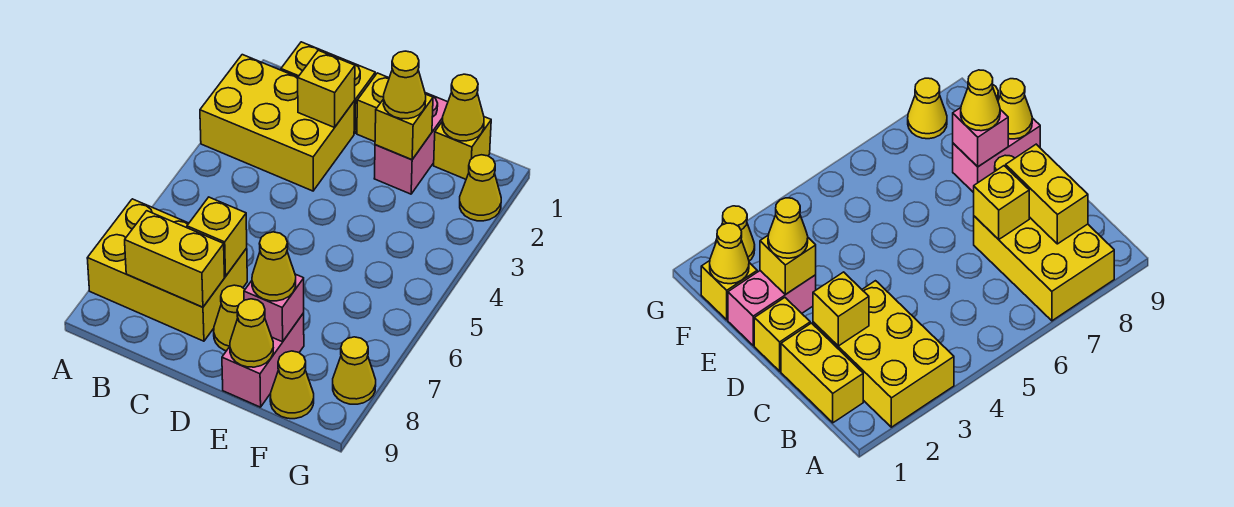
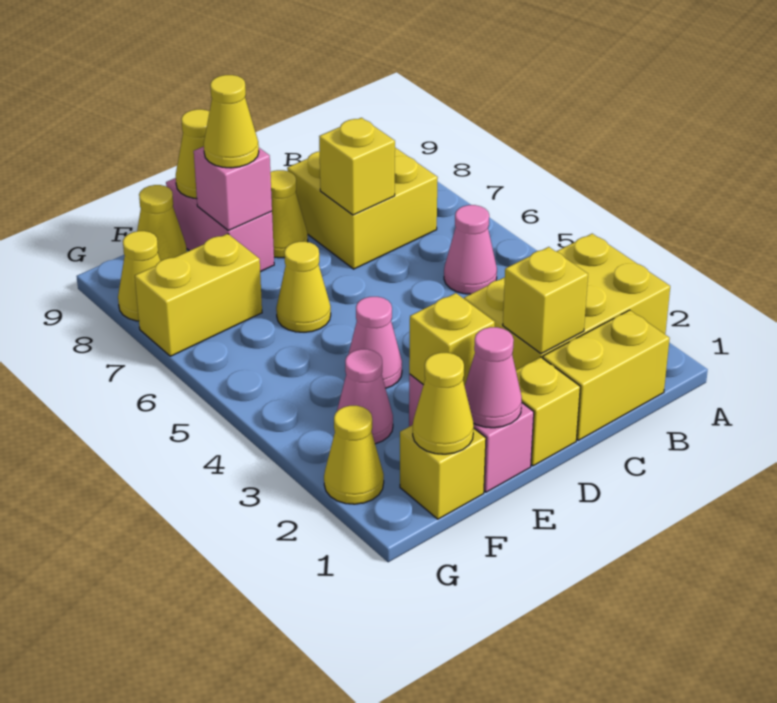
yellow brick A7:C8 level 1 -> yellow brick B7:C8 level 1
none -> pink cone B5 level 1
yellow brick B8:C8 level 2 -> yellow brick F7:G7 level 1
none -> pink cone E1 level 2
yellow cone E2 level 3 -> yellow cone E6 level 1
none -> pink cone E4 level 1
none -> pink cone F3 level 1

